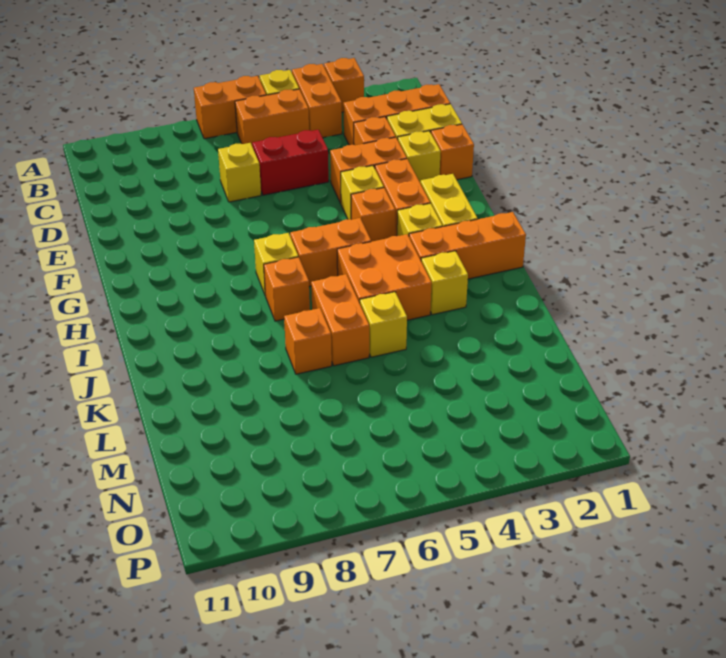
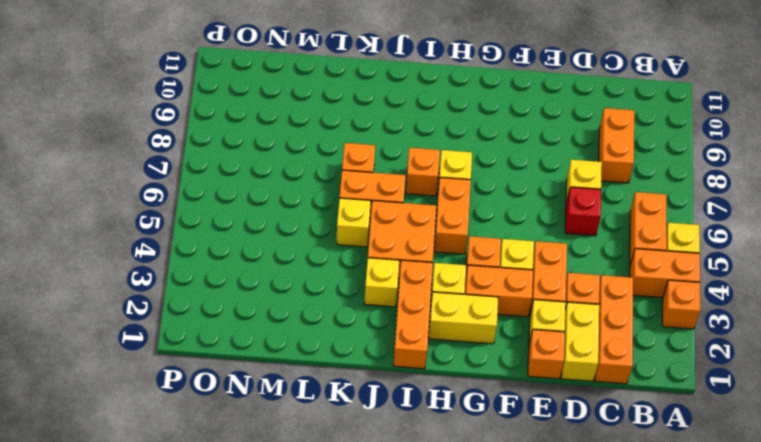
orange brick A6:A7 level 1 -> orange brick C8:C9 level 1
red brick D5:D6 level 1 -> red brick D6 level 1

